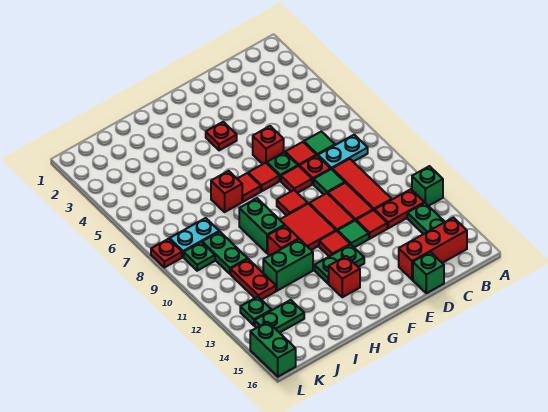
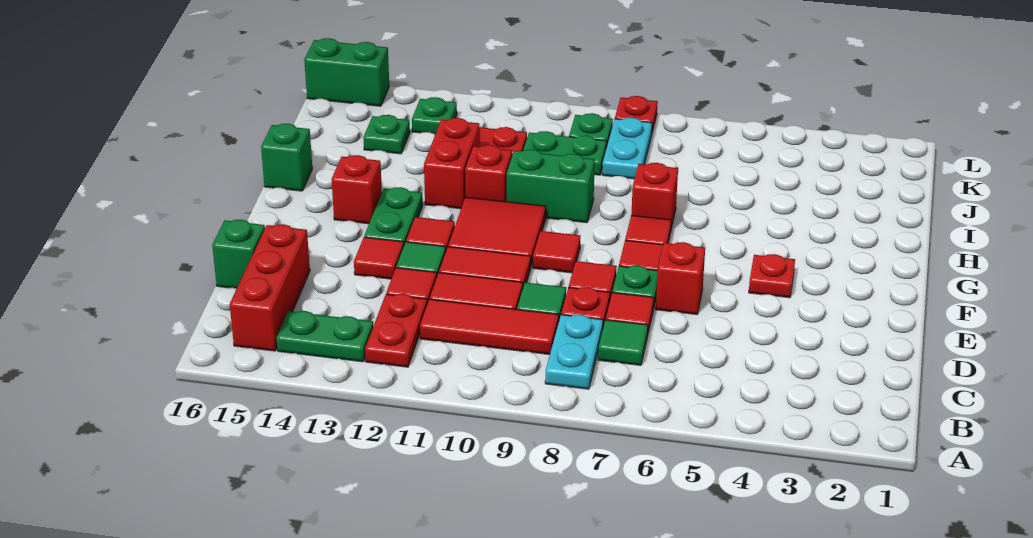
green brick A12 level 1 -> green brick H16 level 1
none -> red tile E13 level 1
green brick H12:I12 level 1 -> red brick H12:I12 level 1
green plate J14:K14 level 1 -> green plate J14 level 1

